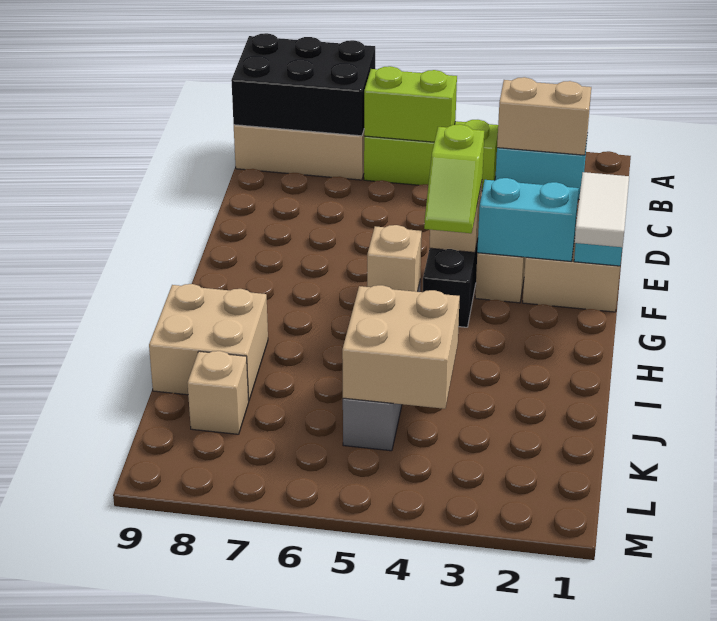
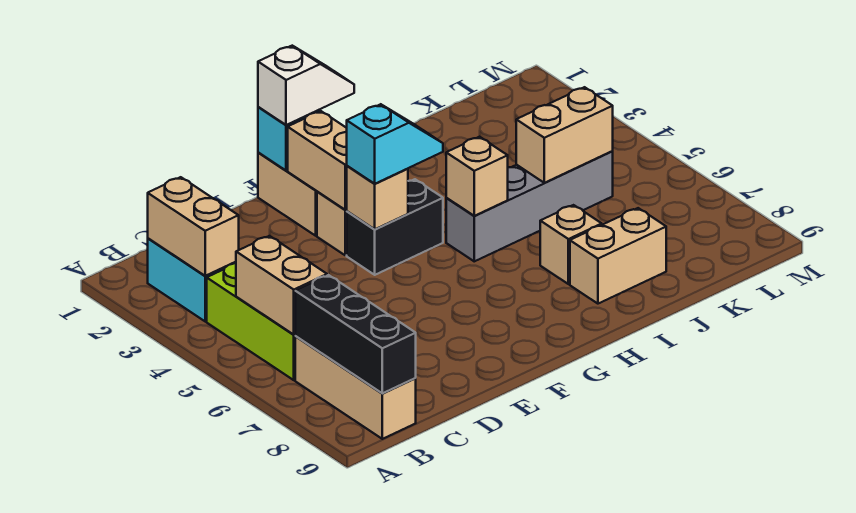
black brick A7:B9 level 2 -> black brick B7:B9 level 2
lime brick B5:B6 level 2 -> tan brick B5:B6 level 2
white tile F1:G1 level 3 -> white slope F1:G1 level 3 top F
cyan brick F2:F3 level 2 -> tan brick F2:F3 level 2
lime slope F4:G4 level 3 top F -> cyan slope F4:G4 level 3 top F
tan brick I8:J9 level 1 -> tan brick I8:J8 level 1
tan brick J4:K5 level 2 -> tan brick J5:K5 level 2
tan brick K8 level 1 -> tan brick I7 level 1

